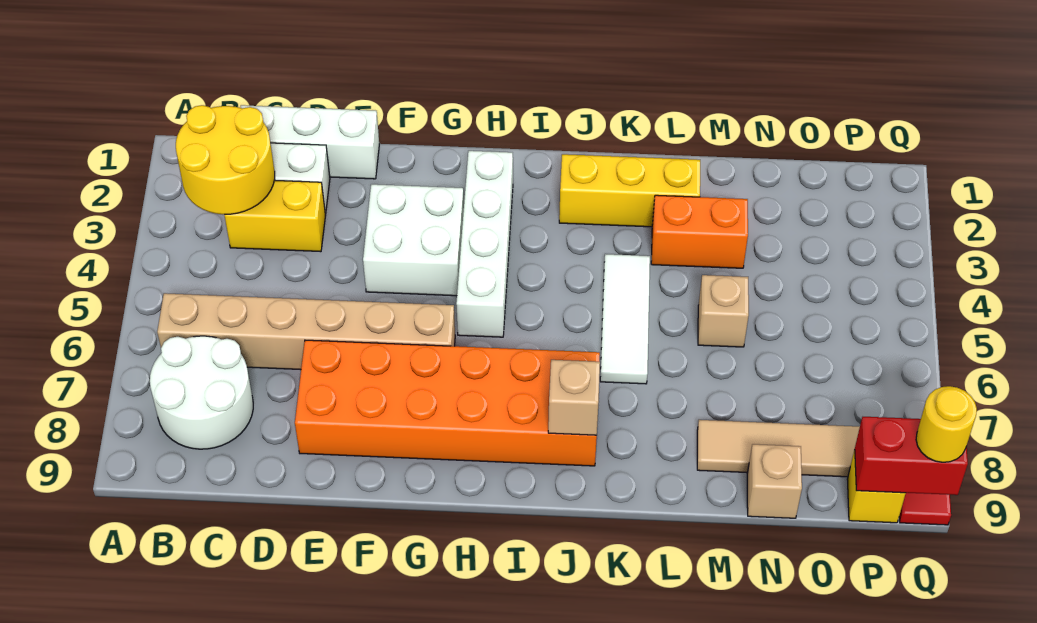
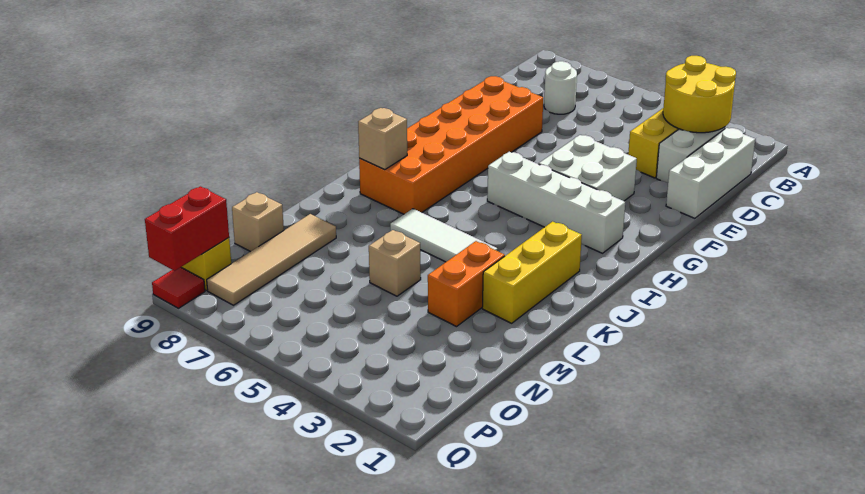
tan brick B6:G6 level 1 -> none
white round brick B7:C8 level 1 -> white round brick C7 level 1
yellow round brick Q9 level 3 -> none

